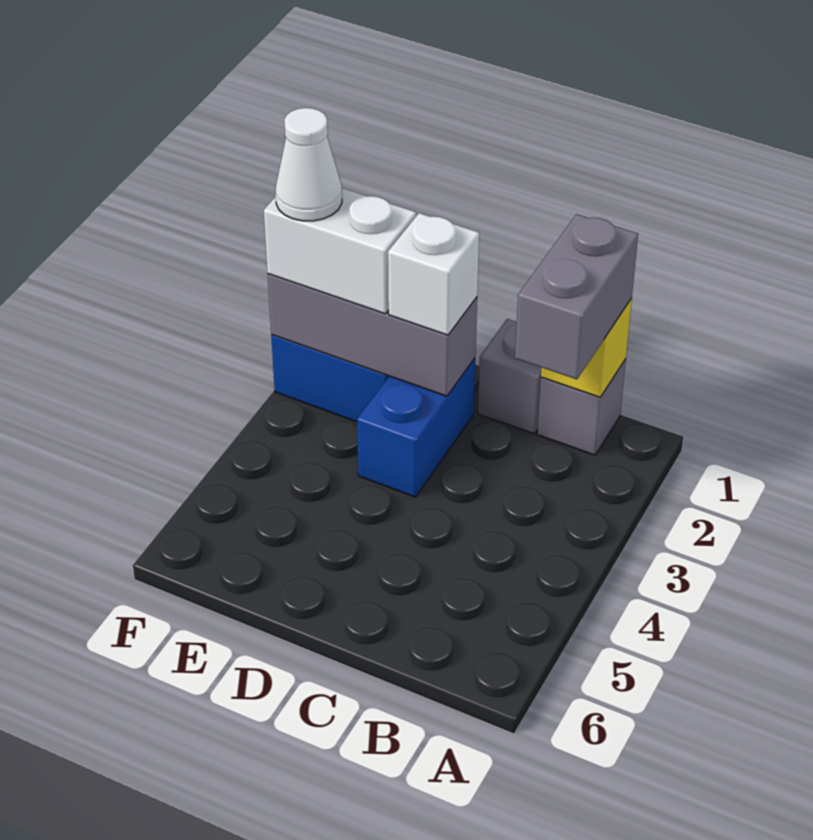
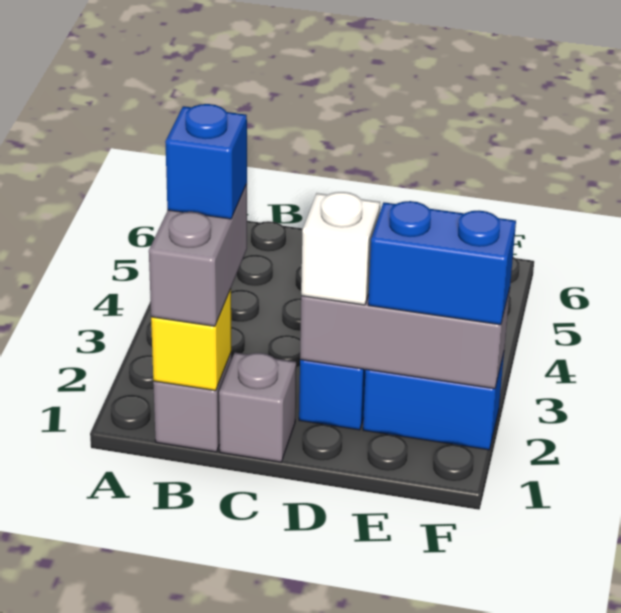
none -> blue brick B2 level 4
white brick E2:F2 level 3 -> blue brick E2:F2 level 3
white cone F2 level 4 -> none

